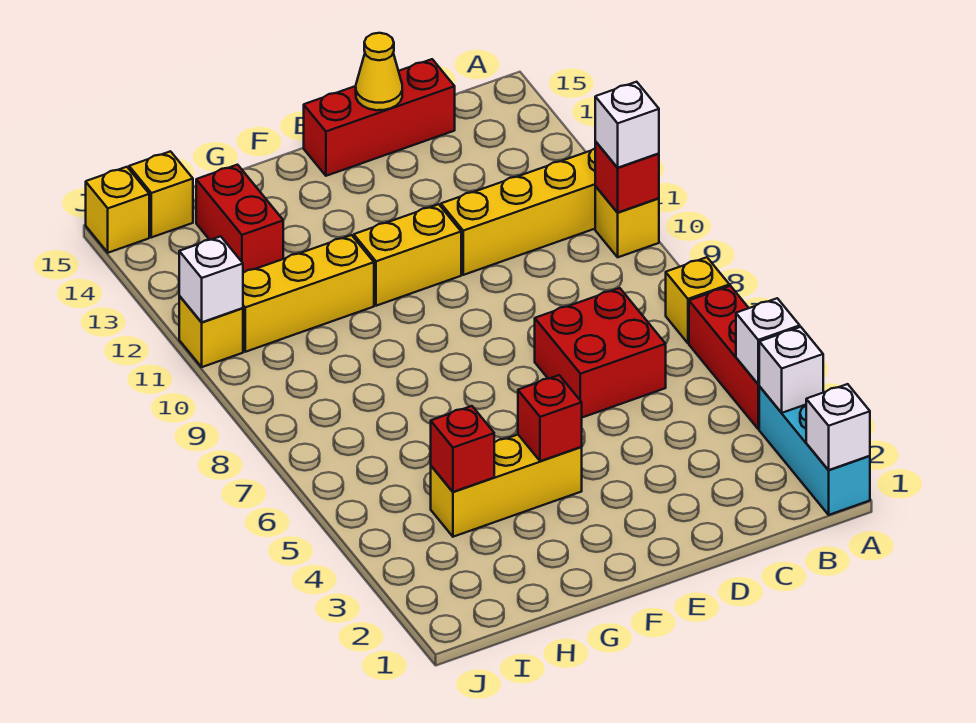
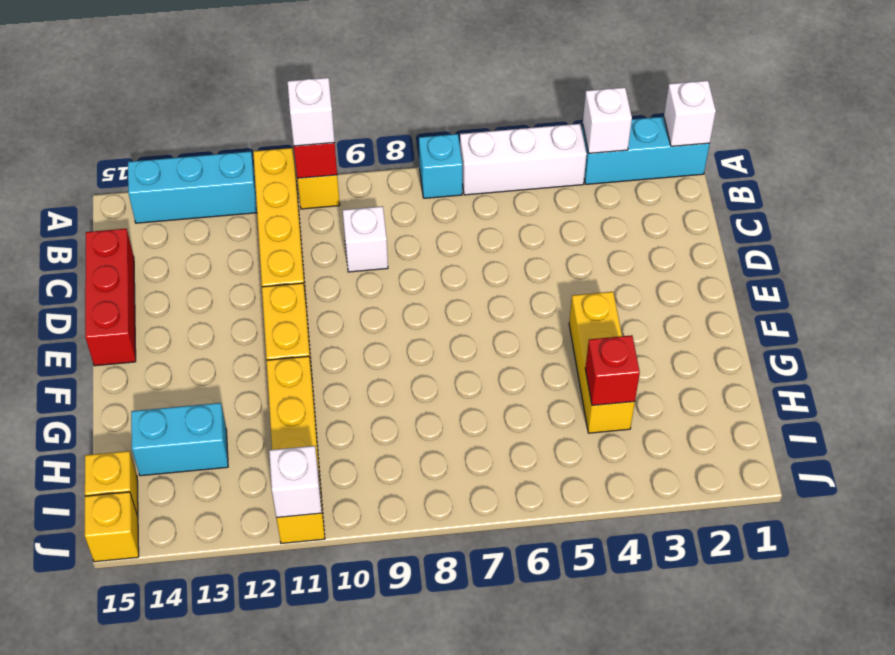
red brick A4:A6 level 1 -> white brick A4:A6 level 1
white brick A4 level 2 -> white brick C9 level 1
yellow brick A7 level 1 -> cyan brick A7 level 1
none -> cyan brick A12:A14 level 1
red brick C6:D7 level 1 -> none
yellow cone D15 level 2 -> none
red brick F4 level 2 -> none
red brick H13:H14 level 1 -> cyan brick H13:H14 level 1

